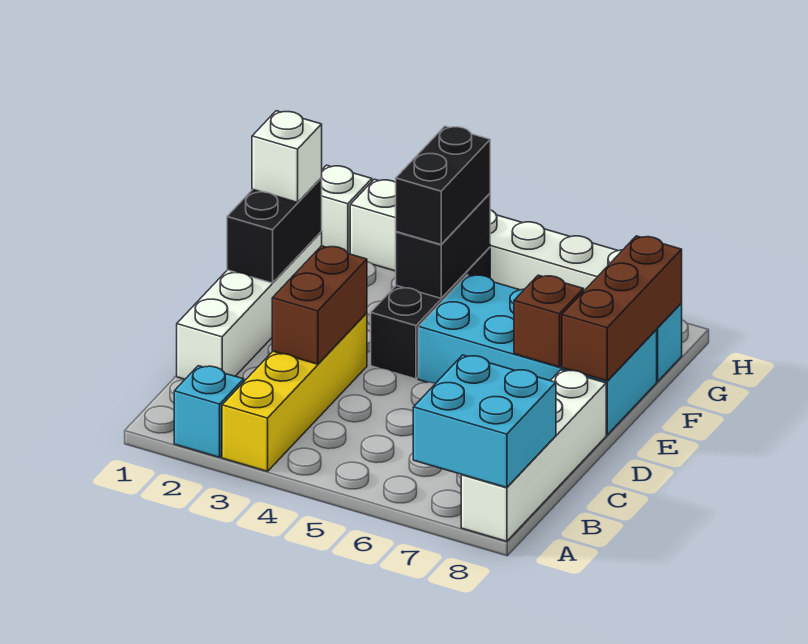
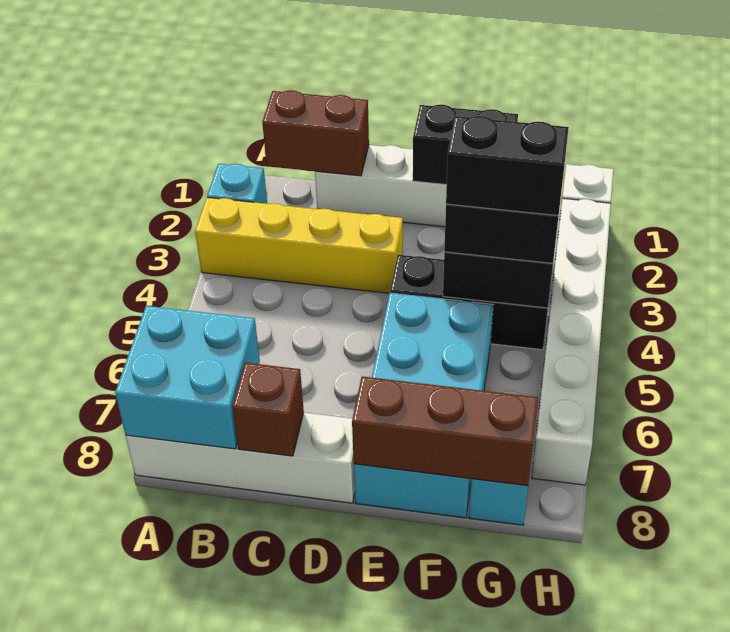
brown brick C3:D3 level 2 -> brown brick B1:C1 level 2
brown brick E7 level 2 -> brown brick C8 level 2
white brick F1 level 3 -> none
none -> black brick F4:G4 level 4

